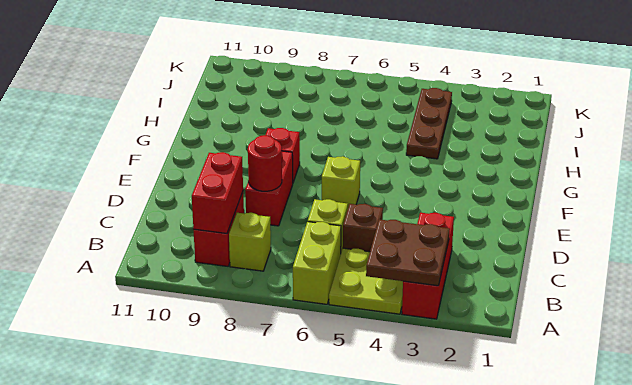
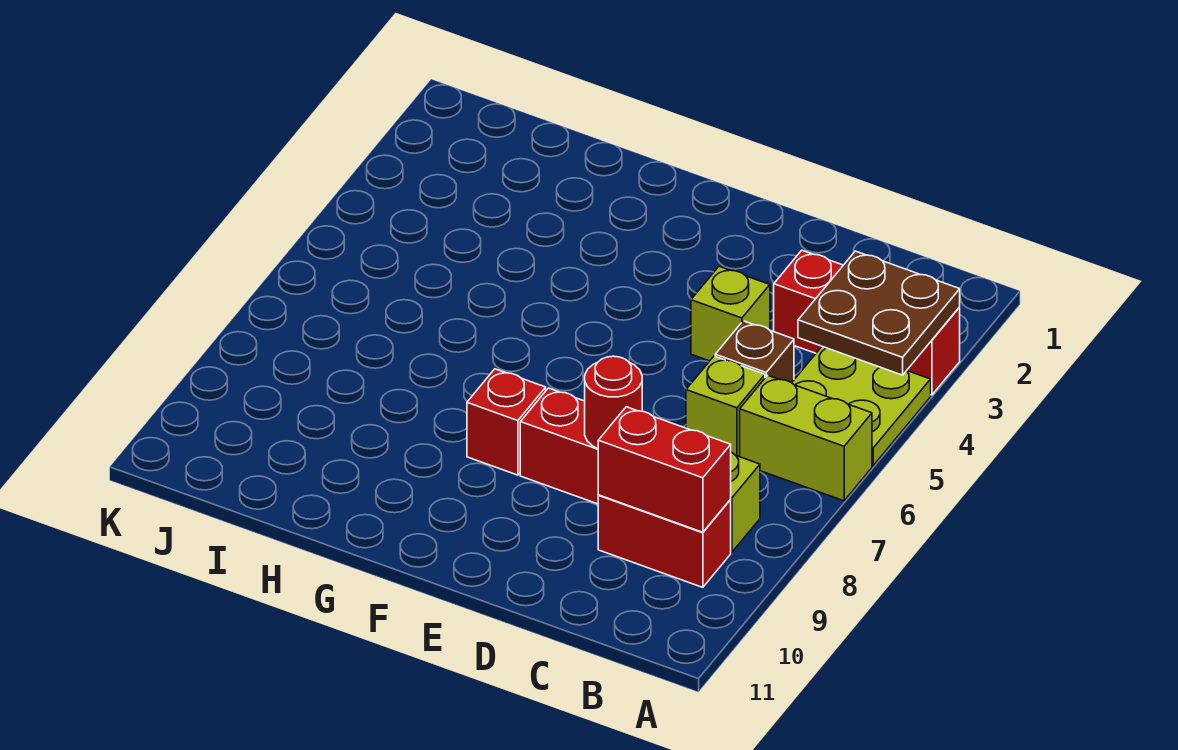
lime brick E6 level 1 -> lime brick D4 level 1
brown plate H4:J4 level 1 -> none

